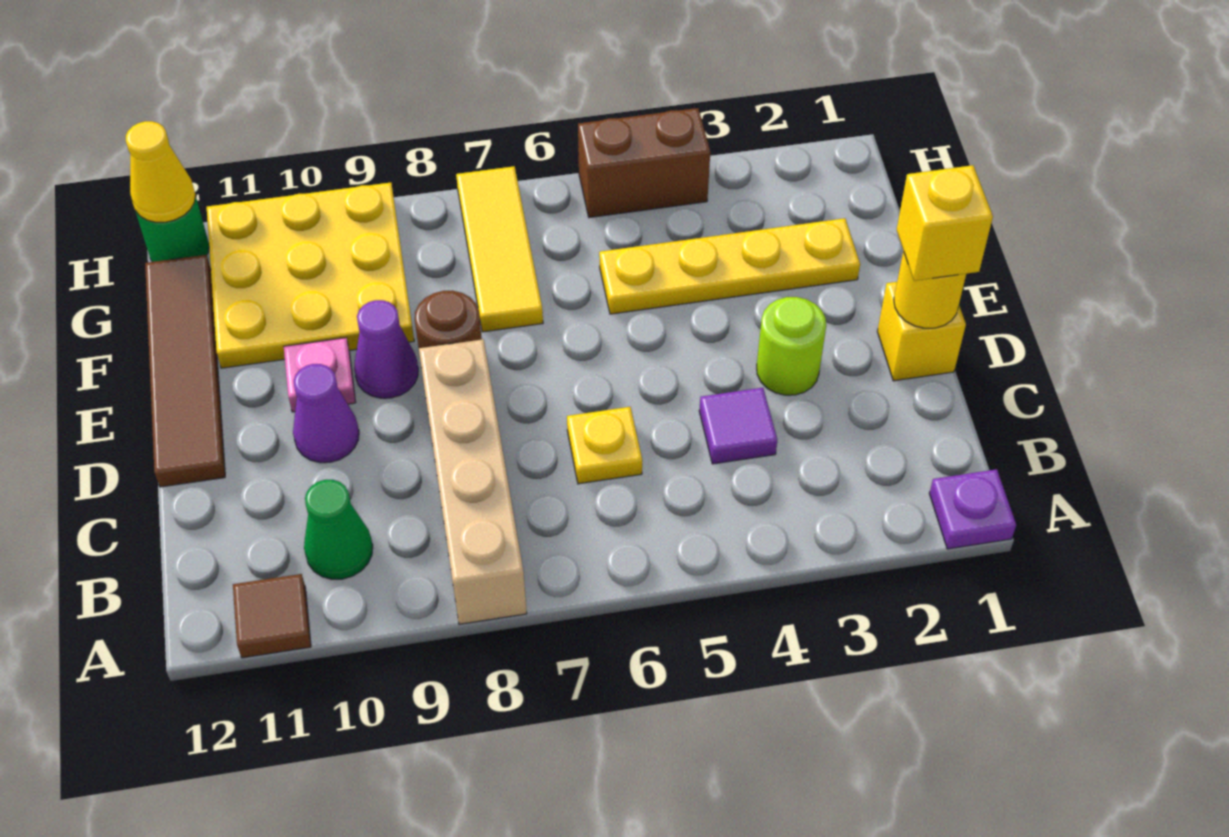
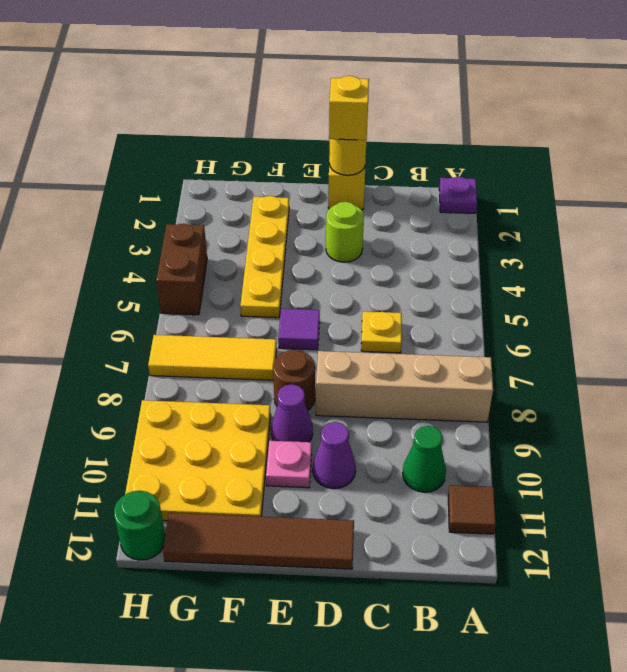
purple tile C4 level 1 -> purple tile E6 level 1
yellow cone H12 level 2 -> none

